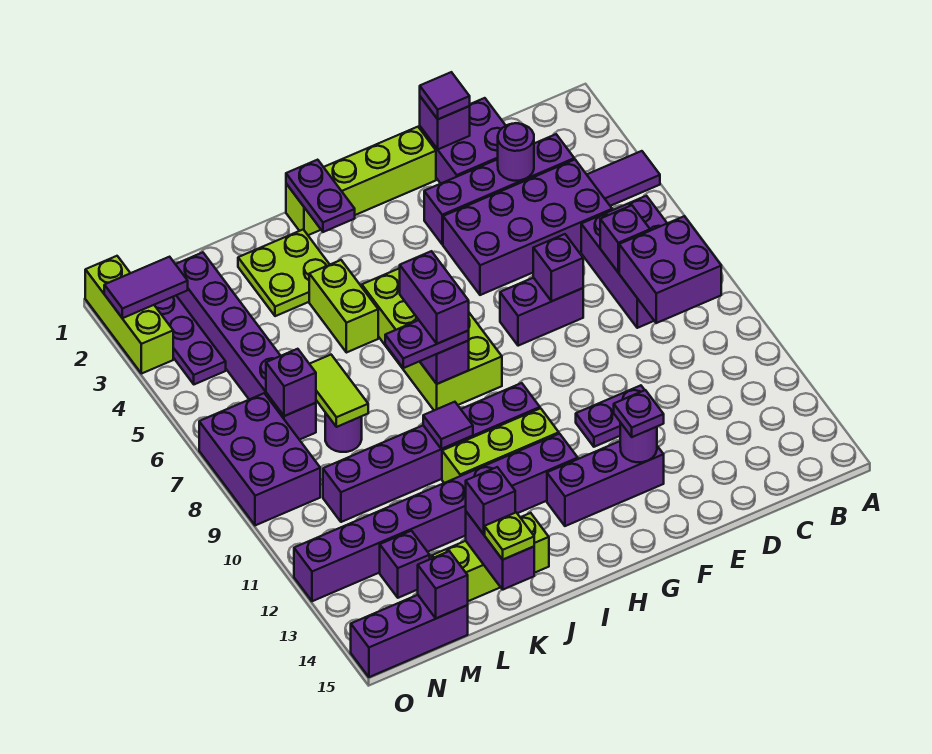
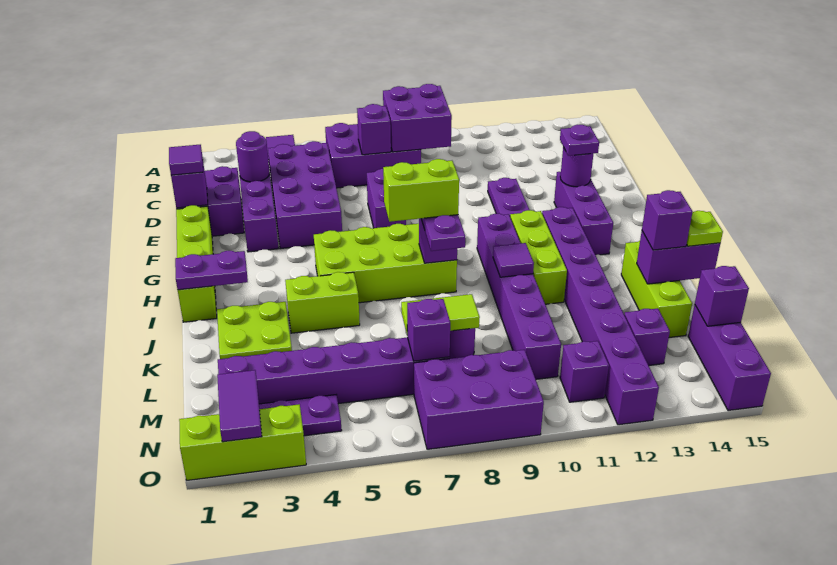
purple brick E7 level 2 -> purple brick N11 level 1
purple brick I7:I8 level 4 -> lime brick I7:I8 level 4

